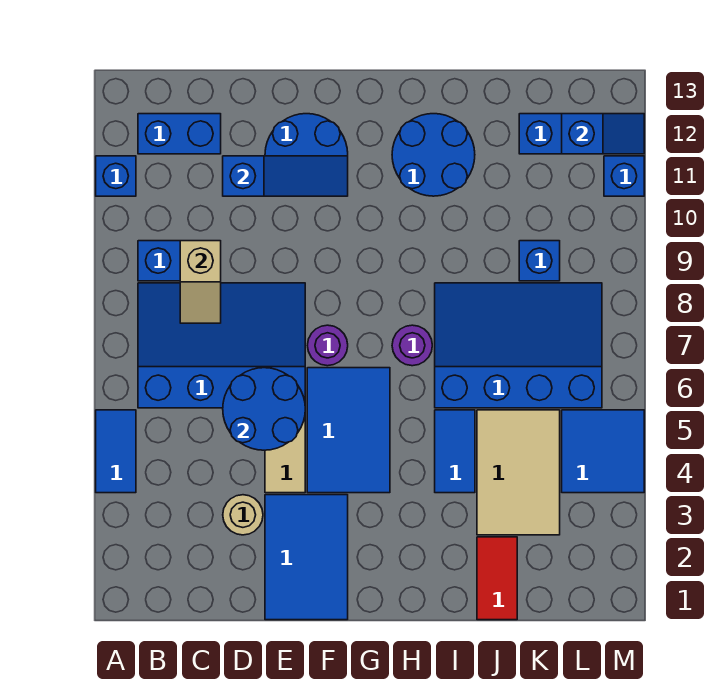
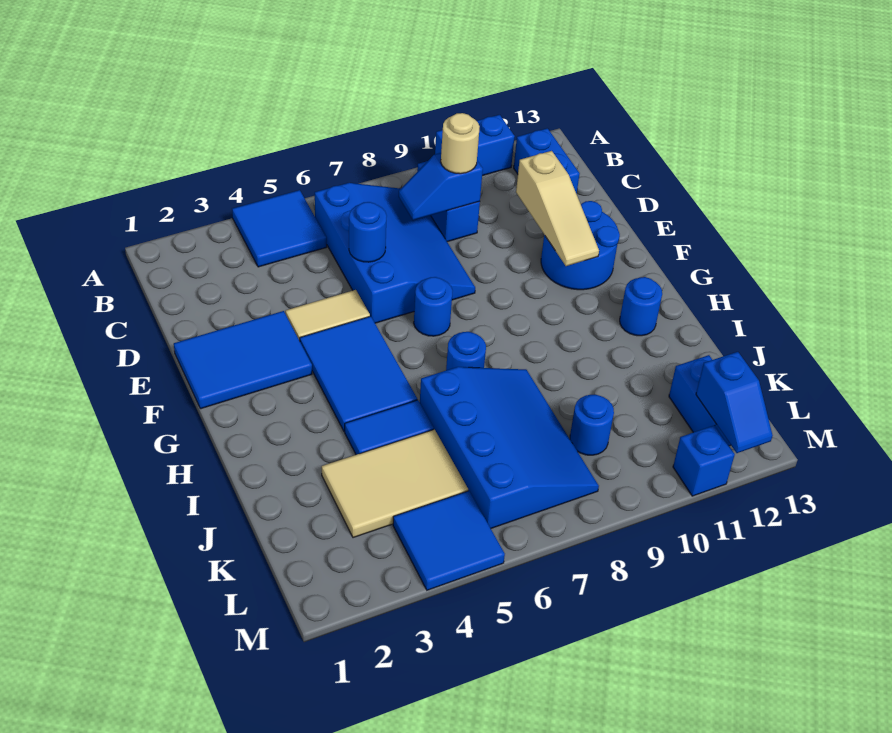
blue tile A4:A5 level 1 -> blue tile A4:B5 level 1
blue brick A11 level 1 -> blue brick A10:A11 level 1
tan slope C8:C9 level 2 top 9 -> blue slope C8:C9 level 2 top 9
tan round brick D3 level 1 -> tan round brick C9 level 3
blue round brick D5:E6 level 2 -> blue round brick D6 level 2
blue slope D11:F11 level 2 top D -> tan slope D11:F11 level 2 top D
blue tile F4:G6 level 1 -> blue tile F4:H5 level 1
purple round brick F7 level 1 -> blue round brick F7 level 1
purple round brick H7 level 1 -> blue round brick H7 level 1
blue round brick H11:I12 level 1 -> blue round brick H12 level 1
red tile J1:J2 level 1 -> none
blue brick K9 level 1 -> blue round brick K9 level 1

